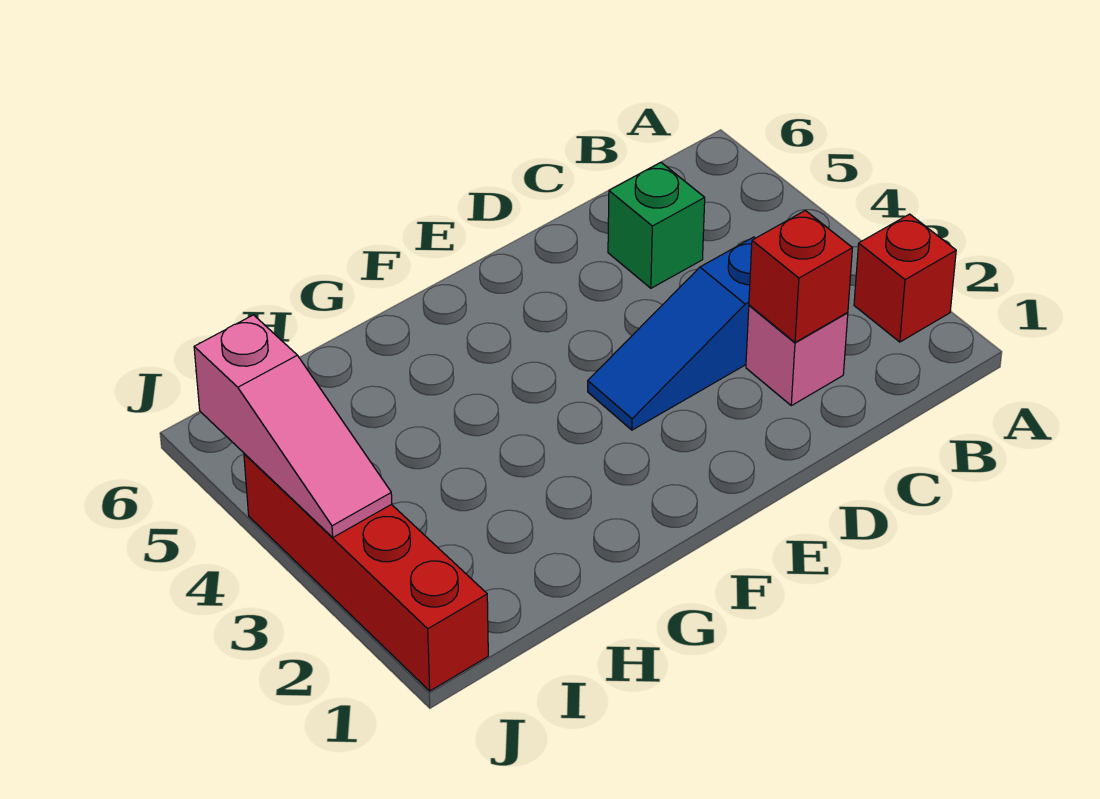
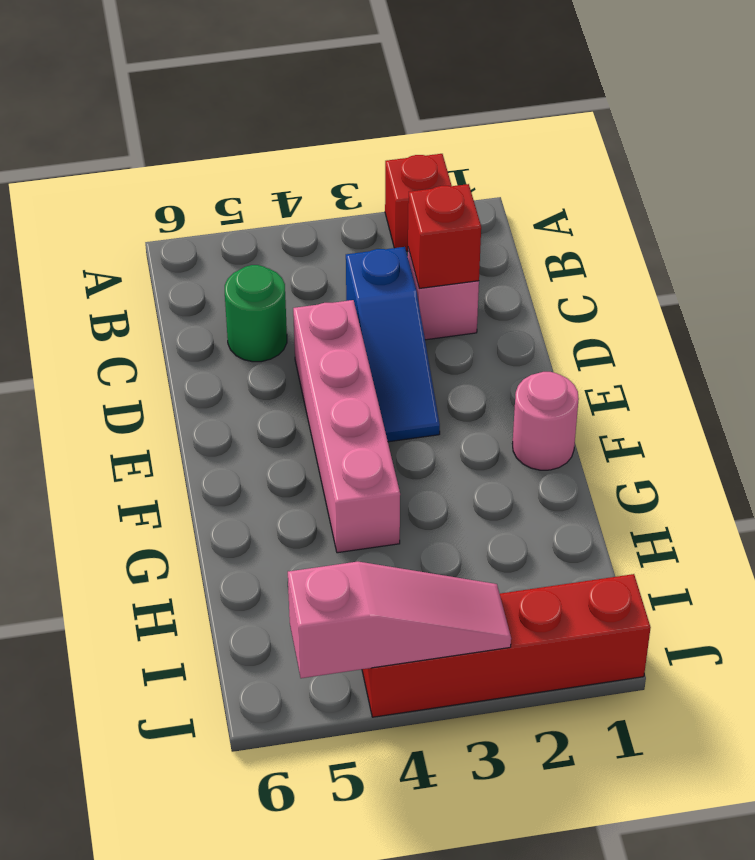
green brick C5 level 1 -> green round brick C5 level 1
none -> pink brick D4:G4 level 1
none -> pink round brick F1 level 1

